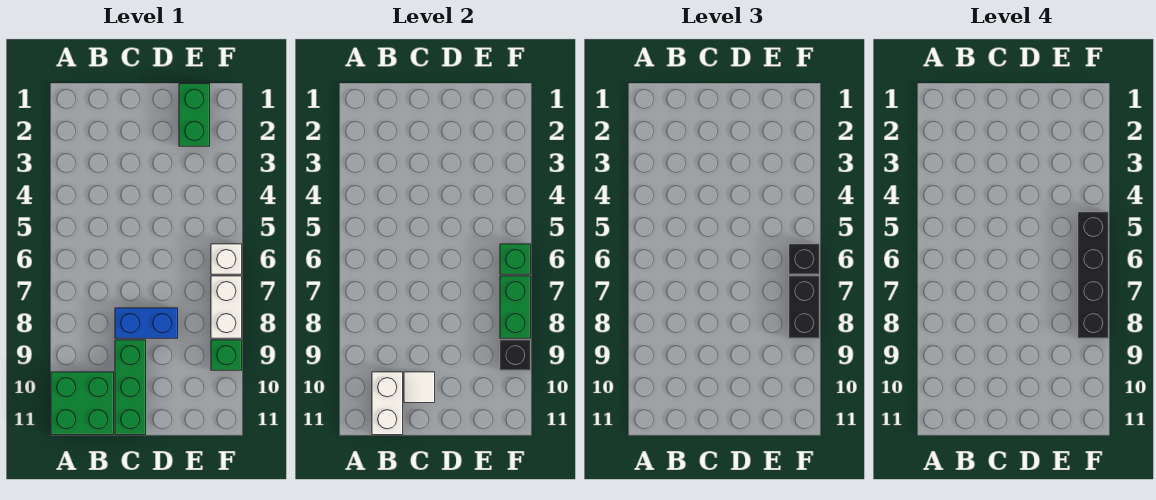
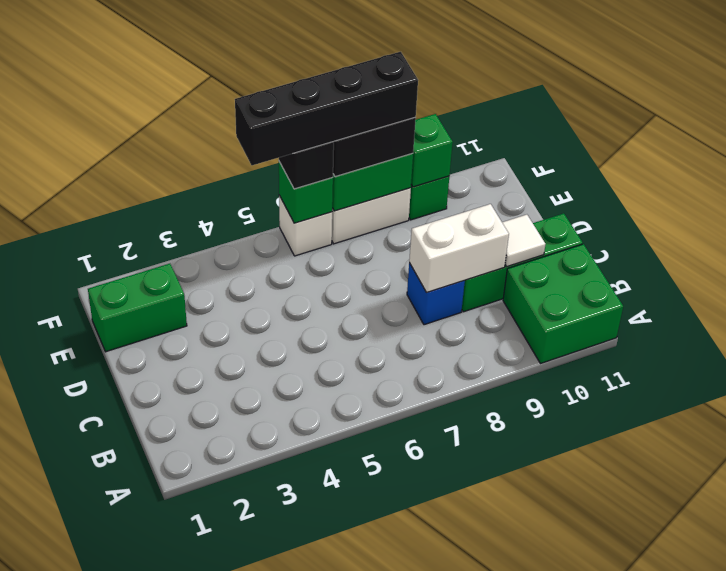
white brick B10:B11 level 2 -> white brick C8:C9 level 2
blue brick C8:D8 level 1 -> blue brick C8 level 1
black brick F9 level 2 -> green brick F9 level 2

